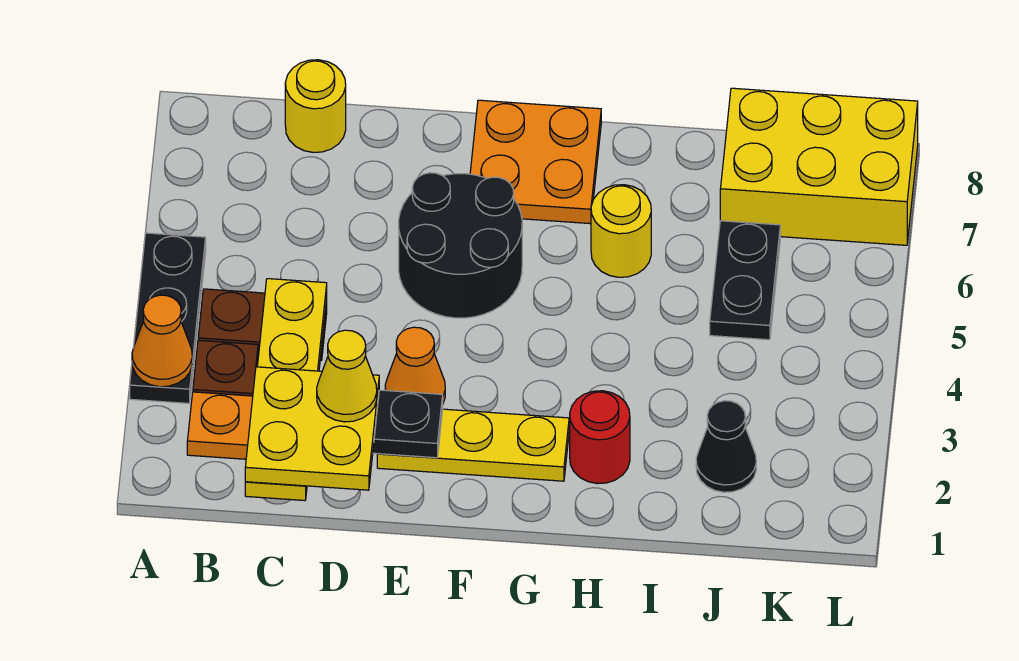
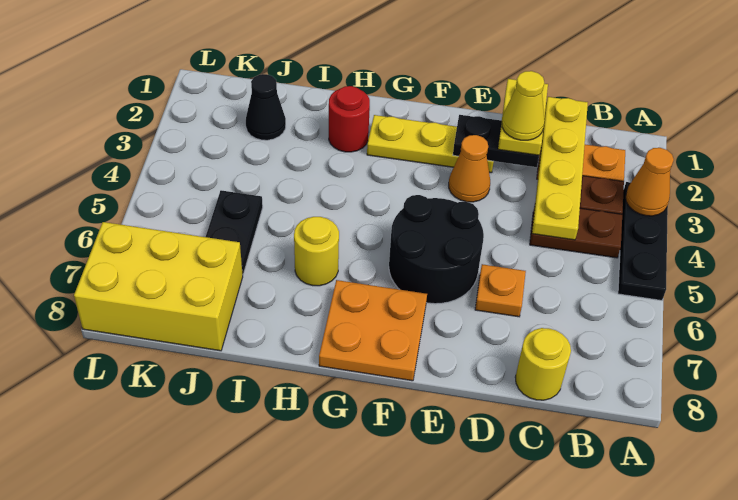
yellow plate C1:D2 level 3 -> yellow plate D1:D2 level 3
none -> orange plate D6 level 1

